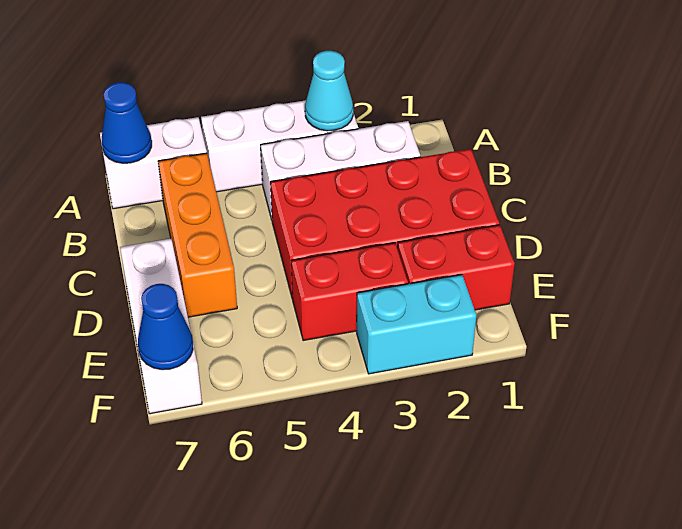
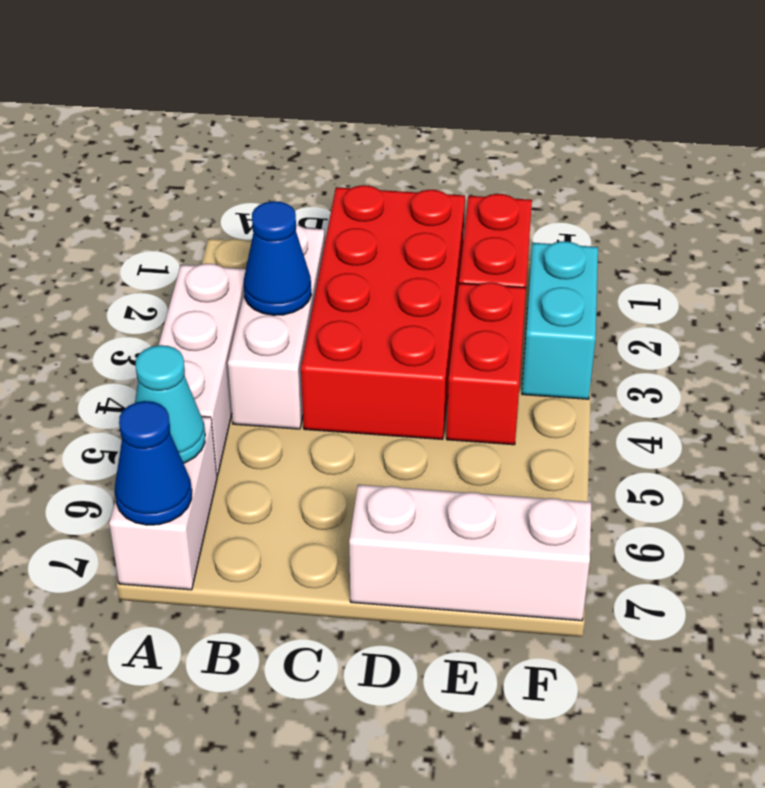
cyan cone A3 level 2 -> cyan cone A6 level 2
orange brick B6:D6 level 1 -> none
blue cone F7 level 2 -> blue cone B3 level 2

